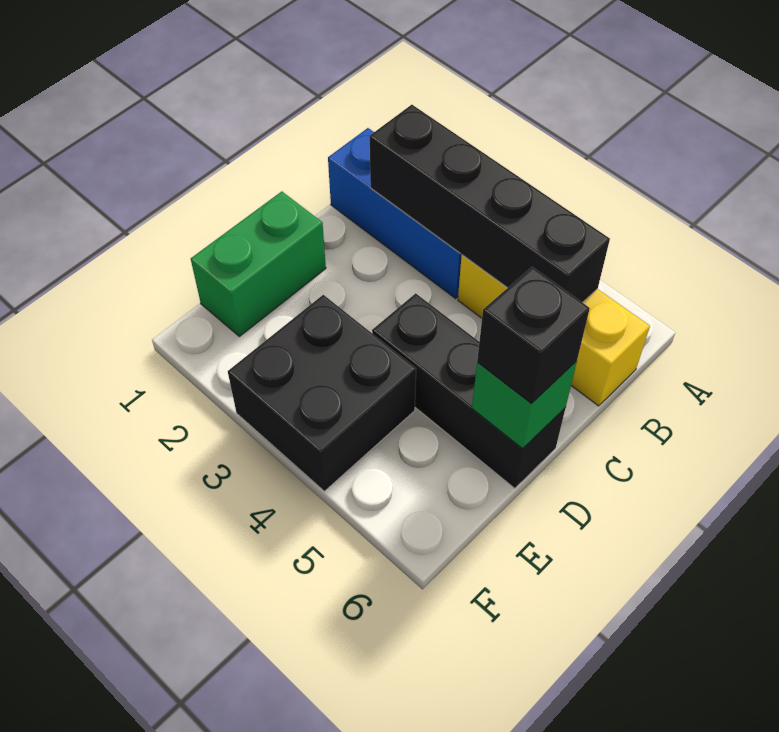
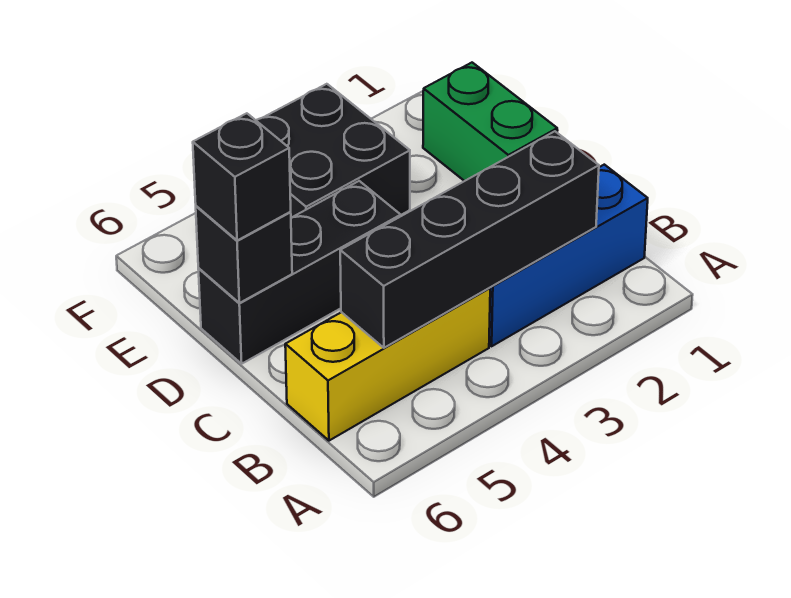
green brick D6 level 2 -> black brick D6 level 2

